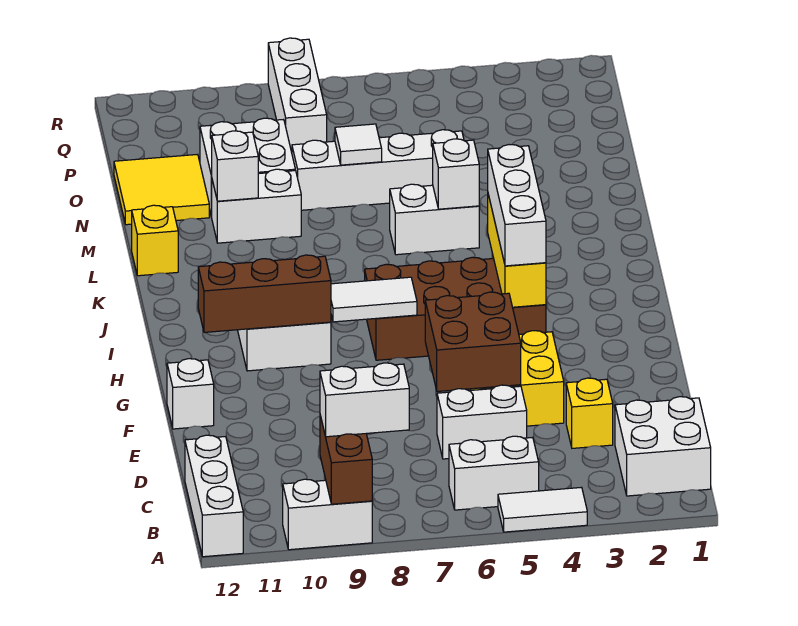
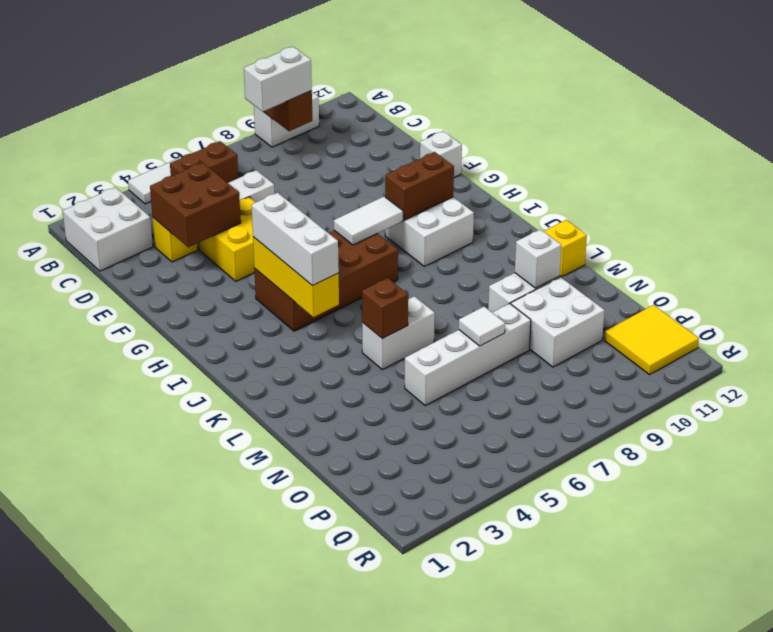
white brick A12:C12 level 1 -> none
white brick B5:B6 level 1 -> brown brick B5:B6 level 1
brown brick E5:F6 level 2 -> brown brick D3:E4 level 2
brown brick H9:H11 level 2 -> brown brick H9:H10 level 2
white brick L5 level 2 -> brown brick L5 level 2
yellow tile N11:O12 level 1 -> yellow tile P11:Q12 level 1
white brick P8:R8 level 1 -> none

